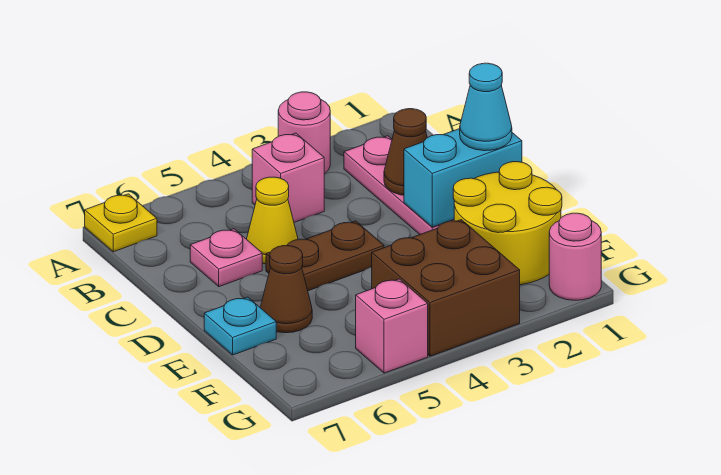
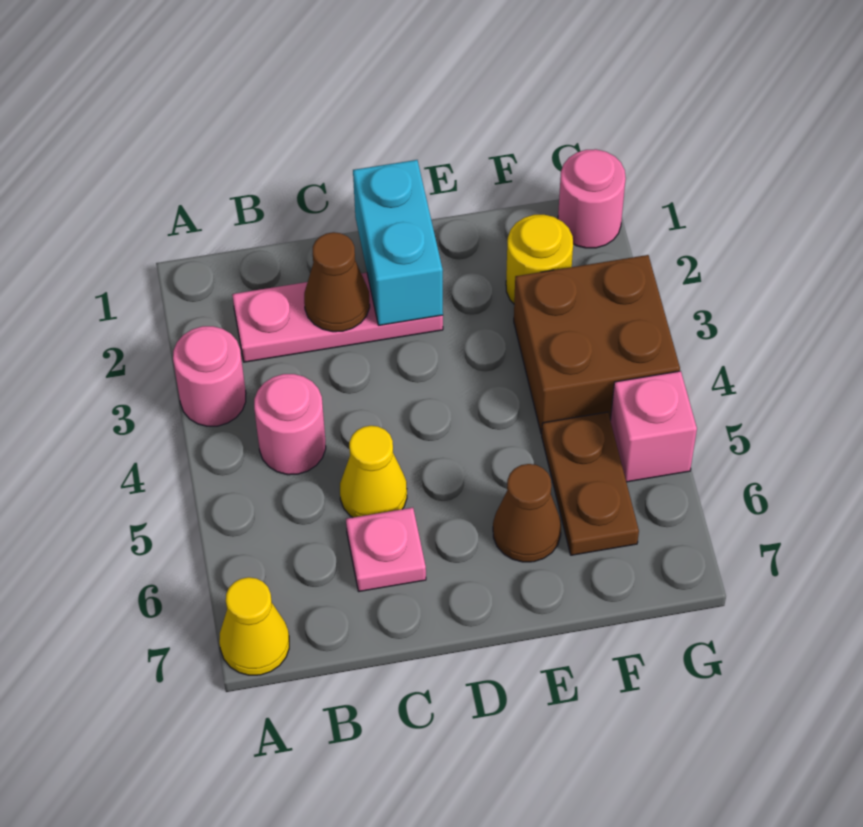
yellow plate A7 level 1 -> yellow cone A7 level 1
pink brick B4 level 1 -> pink round brick B4 level 1
cyan cone D1 level 3 -> none
brown plate D4:D5 level 1 -> brown plate F5:F6 level 1
yellow round brick E1:F2 level 1 -> yellow round brick F2 level 1
cyan plate E7 level 1 -> none

